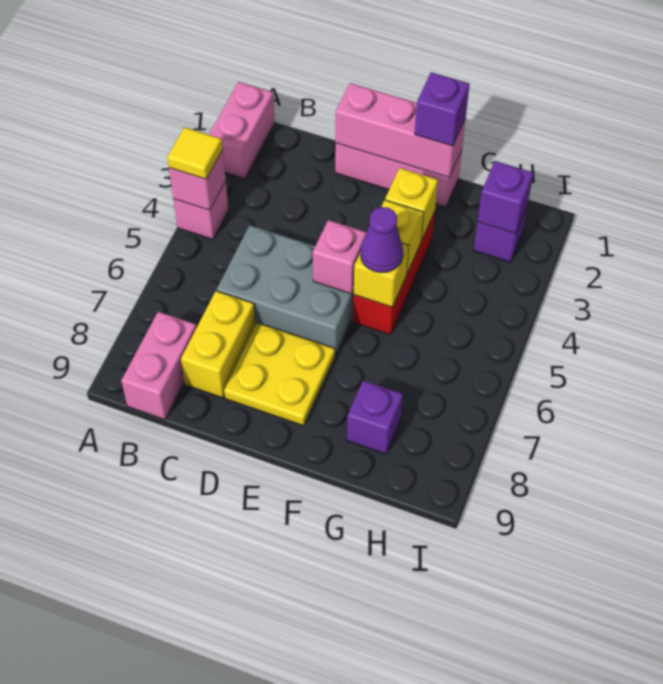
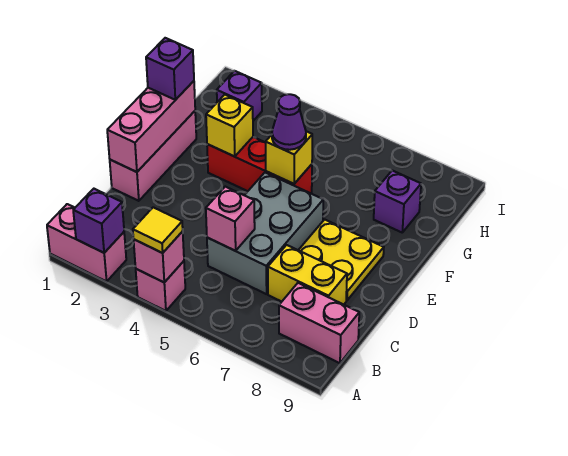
pink brick E5 level 2 -> pink brick C5 level 2
yellow brick F4 level 2 -> none
purple brick H2 level 2 -> purple brick A2 level 2

